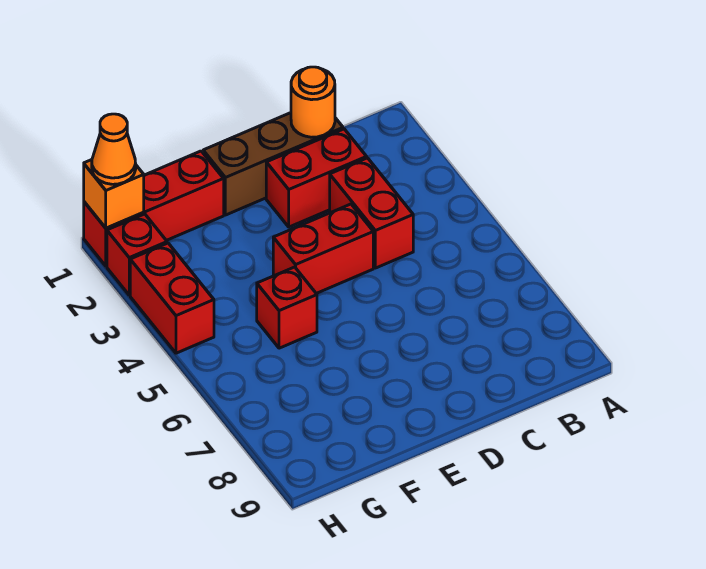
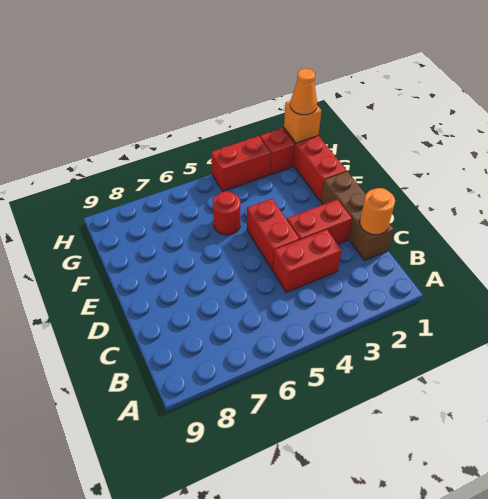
red brick C2:D2 level 1 -> red brick D2:D3 level 1
red brick F5 level 1 -> red round brick F5 level 1

